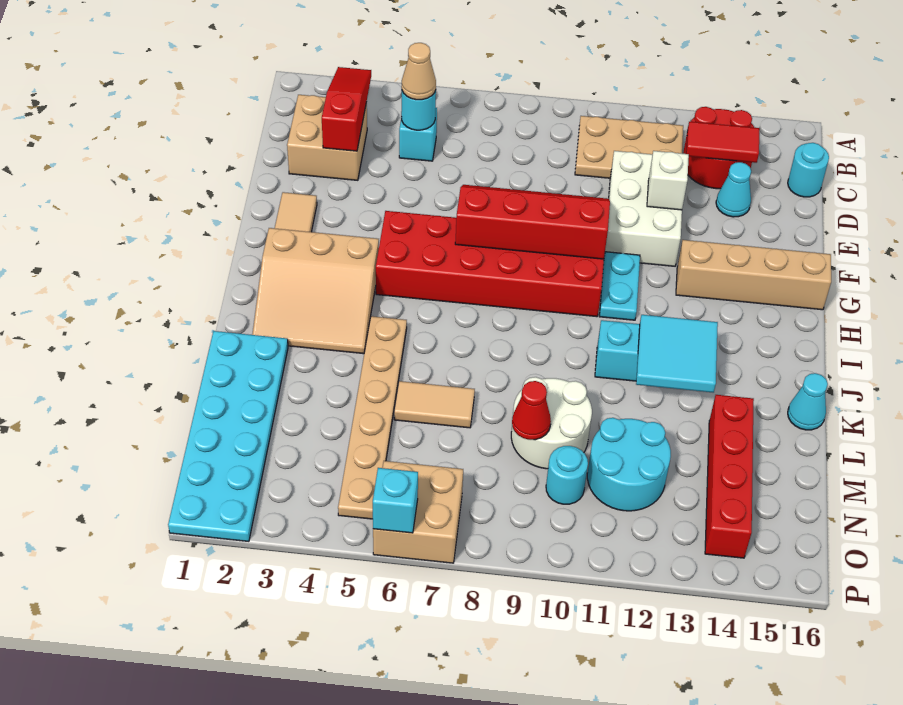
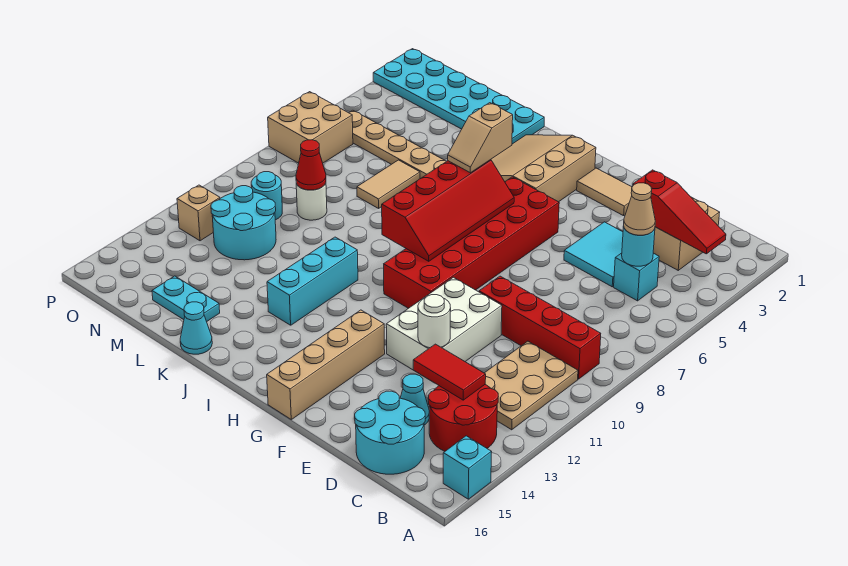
red tile C13:C14 level 2 -> red tile C13:D13 level 2
cyan round brick C16 level 1 -> cyan round brick C15:D16 level 1
white brick D11:F12 level 1 -> white brick E10:F12 level 1
white brick E12 level 2 -> white round brick E12 level 2
red slope F7:G10 level 2 top G -> red slope H6:I9 level 2 top I
cyan plate G11:H11 level 1 -> cyan plate L15:M15 level 1
none -> tan slope I5:I6 level 3 top 5
cyan tile J12:K13 level 2 -> cyan tile D4:E5 level 1
white round brick L9:M10 level 1 -> white round brick M9 level 1
red brick L14:O14 level 1 -> red brick B9:E9 level 1
none -> tan brick O12 level 1
cyan brick P6 level 2 -> cyan brick A15 level 1

